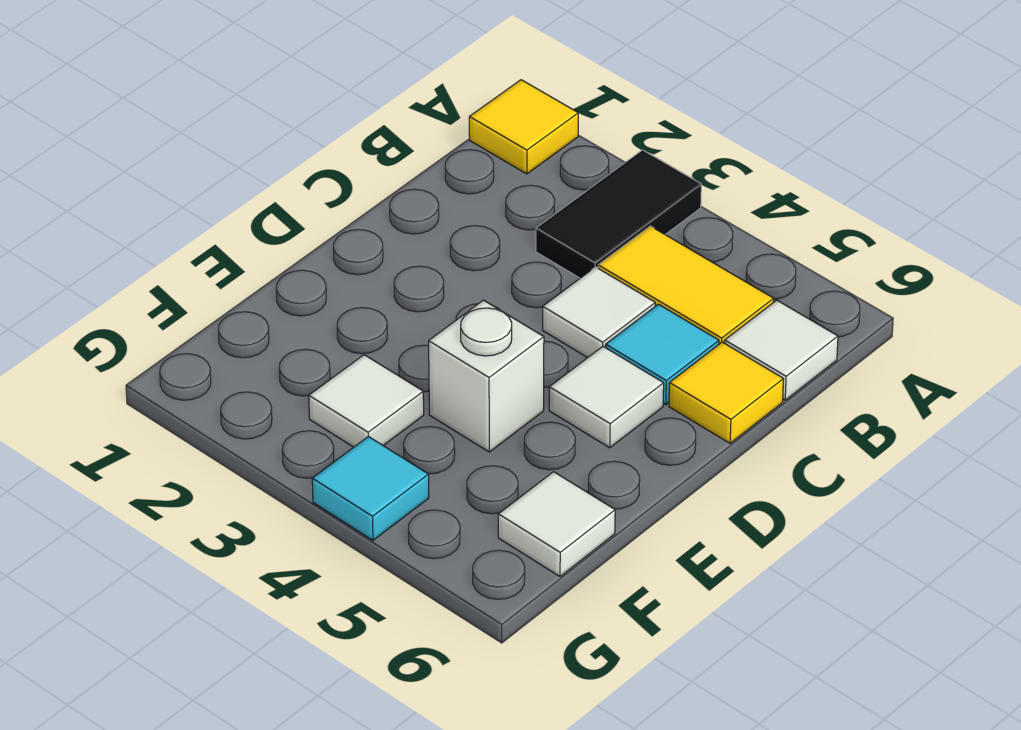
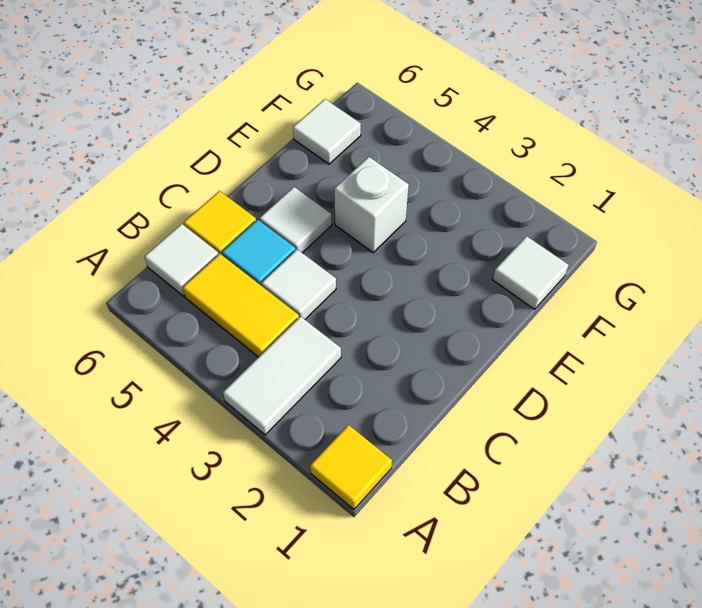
black tile A3:B3 level 1 -> white tile A3:B3 level 1
white tile F3 level 1 -> white tile F1 level 1
cyan tile G4 level 1 -> none

